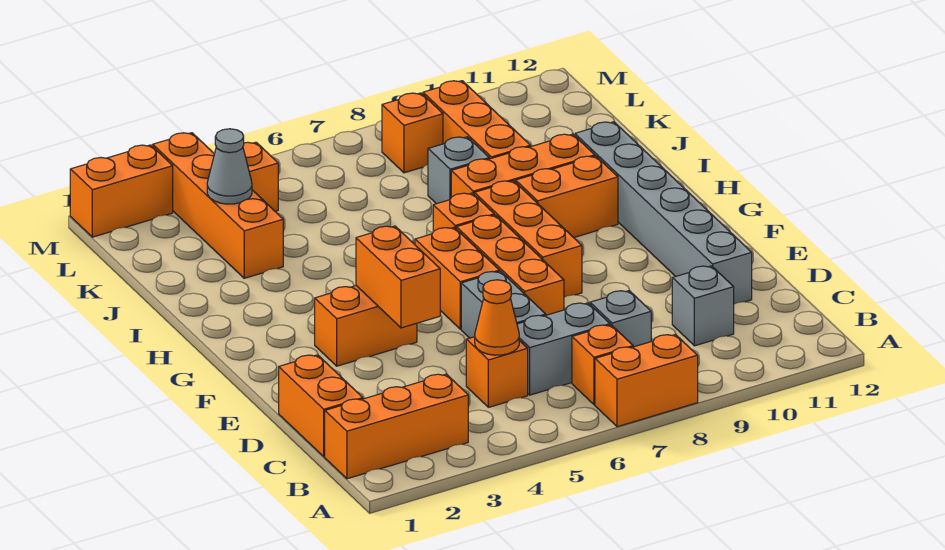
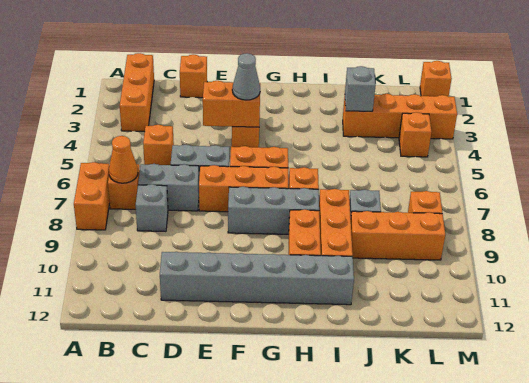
orange brick C1:D1 level 1 -> orange brick D1 level 1
orange cone C5 level 2 -> orange cone B7 level 2
grey brick C6:C7 level 1 -> grey brick C7:D7 level 1
grey brick C10 level 1 -> grey brick J3 level 2
orange brick F8:H8 level 1 -> grey brick F8:H8 level 1
grey cone K3 level 2 -> grey cone F4 level 3
orange brick M1:M2 level 1 -> orange brick M1 level 1

